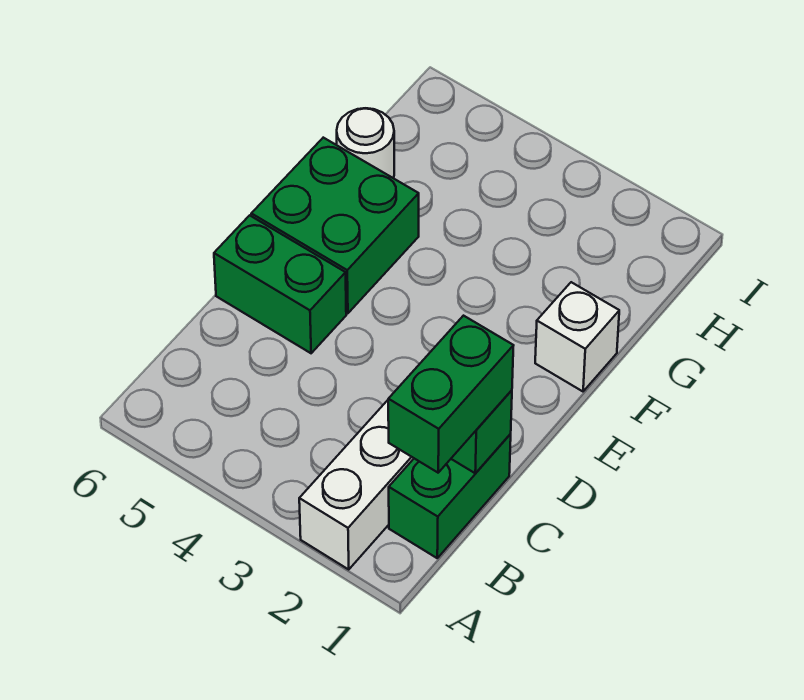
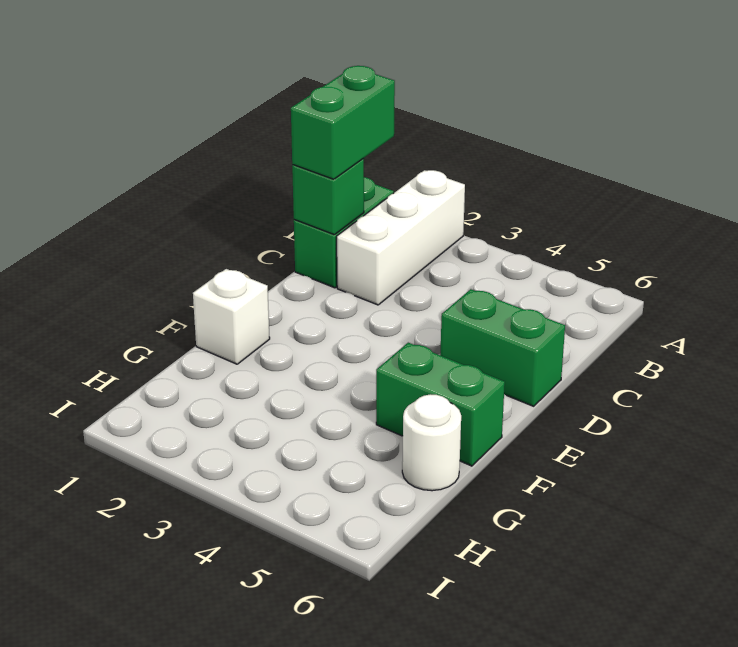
green brick E5:F6 level 1 -> green brick F5:F6 level 1

